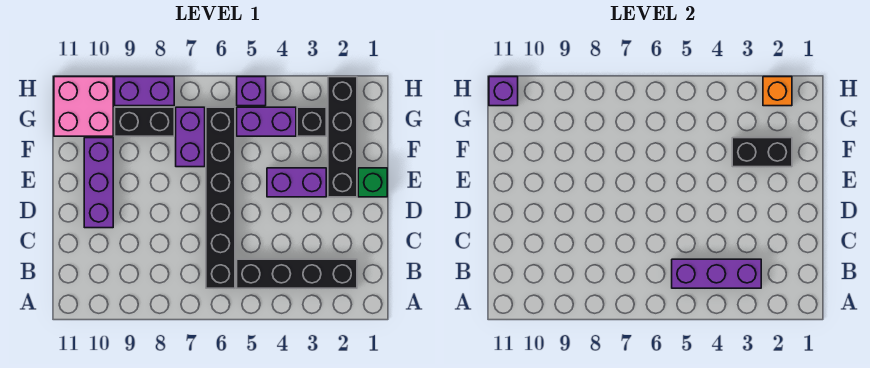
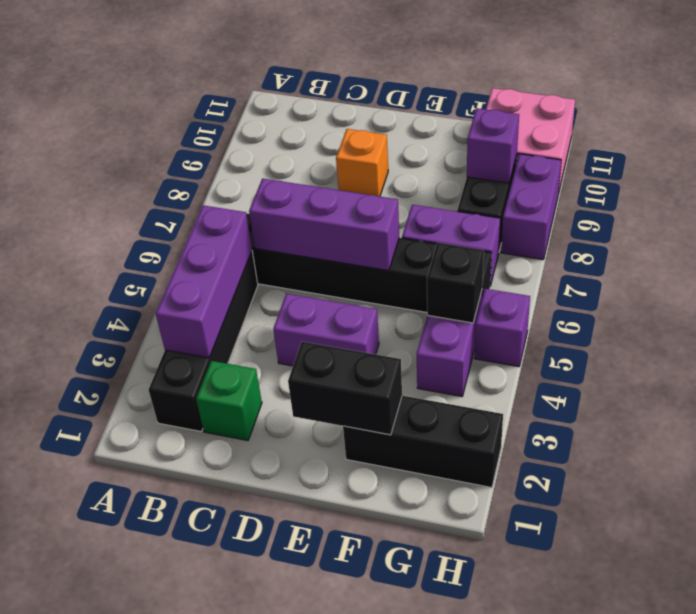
purple brick D10:F10 level 1 -> purple brick C6:E6 level 2
green brick E1 level 1 -> green brick C2 level 1
black brick E2:H2 level 1 -> black brick F2:H2 level 1
purple brick E3:E4 level 1 -> purple brick D4:E4 level 1
black brick F2:F3 level 2 -> black brick E2:F2 level 2
black brick G3 level 1 -> black brick G5 level 2
orange brick H2 level 2 -> orange brick D9 level 1
purple brick H11 level 2 -> purple brick G9 level 2

